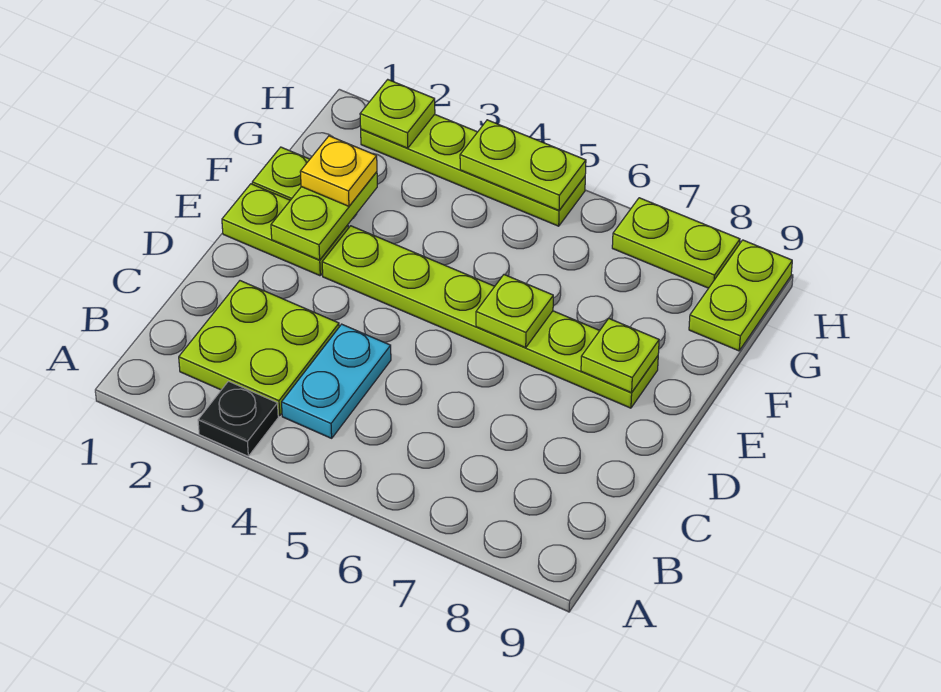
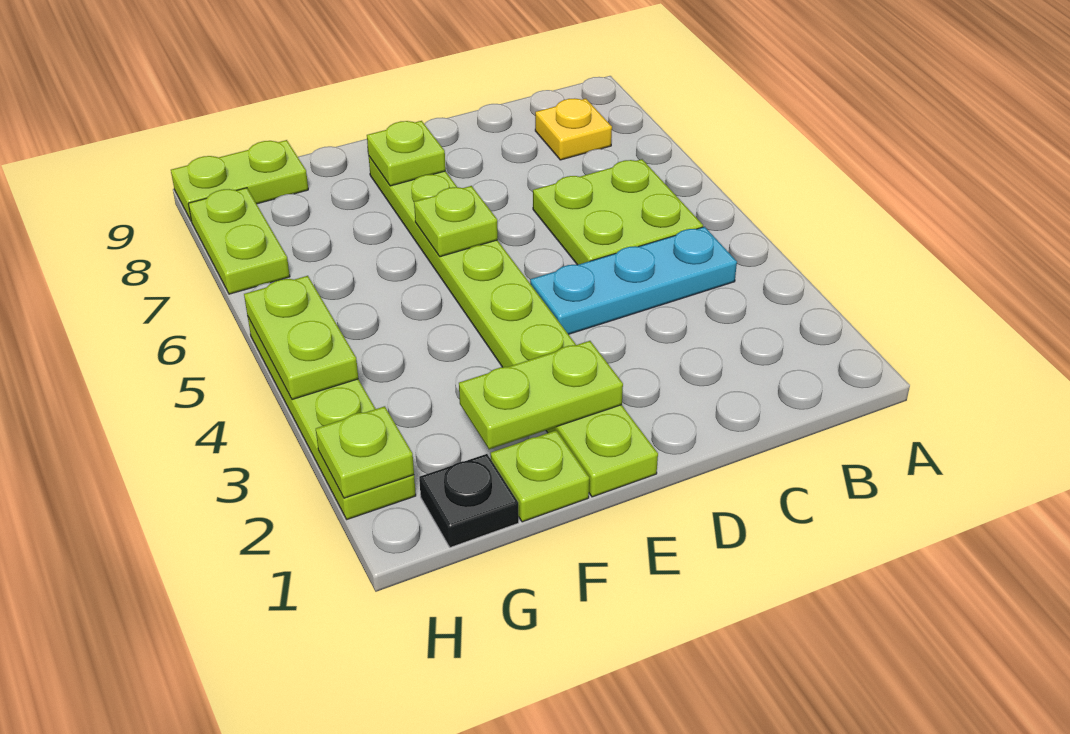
black plate A3 level 1 -> black plate G1 level 1
lime plate B2:C3 level 1 -> lime plate B5:C6 level 1
cyan plate B4:C4 level 1 -> cyan plate B4:D4 level 1
yellow plate F2 level 3 -> yellow plate B8 level 1

